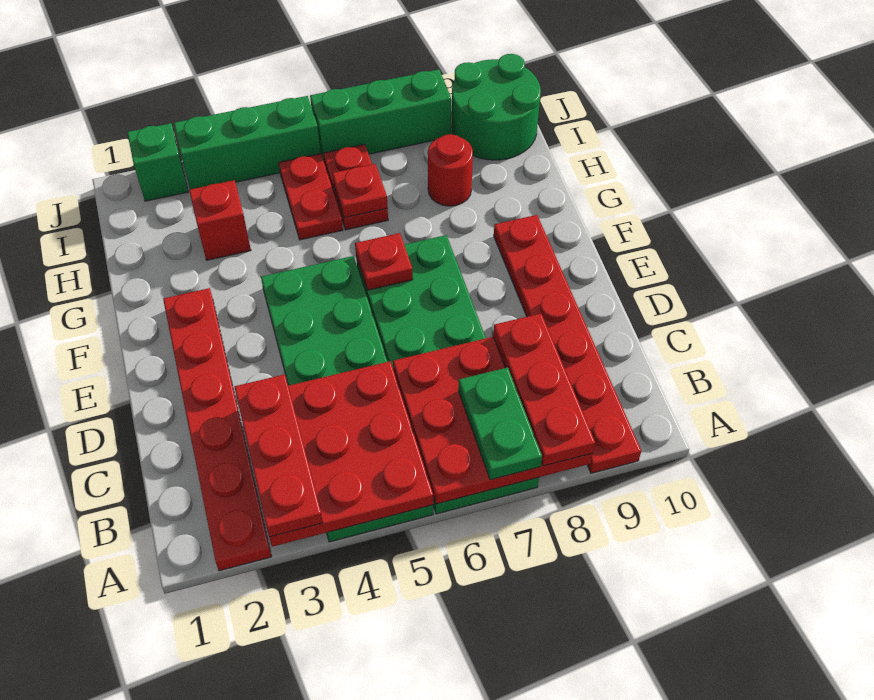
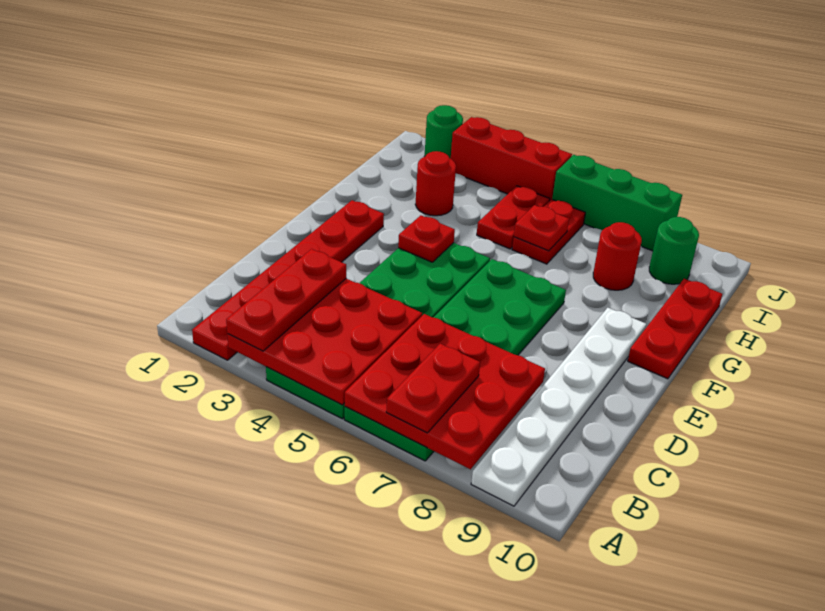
green plate A7:B7 level 3 -> red plate A7:B7 level 3
red plate A8:C8 level 3 -> red plate F10:H10 level 1
red plate A9:F9 level 1 -> white plate A9:F9 level 1
red plate F6 level 2 -> red plate F4 level 2
red brick H3 level 1 -> red round brick H3 level 1
green round brick I9:J10 level 1 -> green round brick I9 level 1
green brick J2 level 1 -> green round brick J2 level 1
green brick J3:J5 level 1 -> red brick J3:J5 level 1

